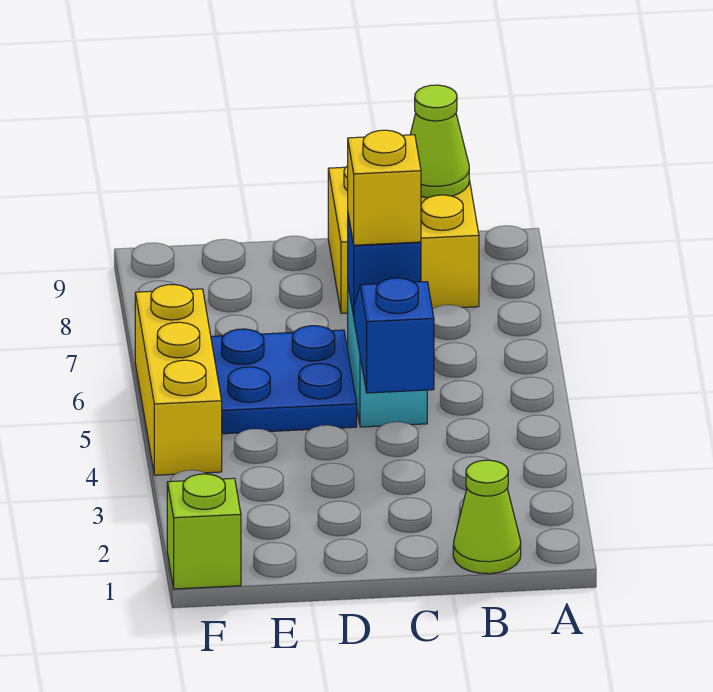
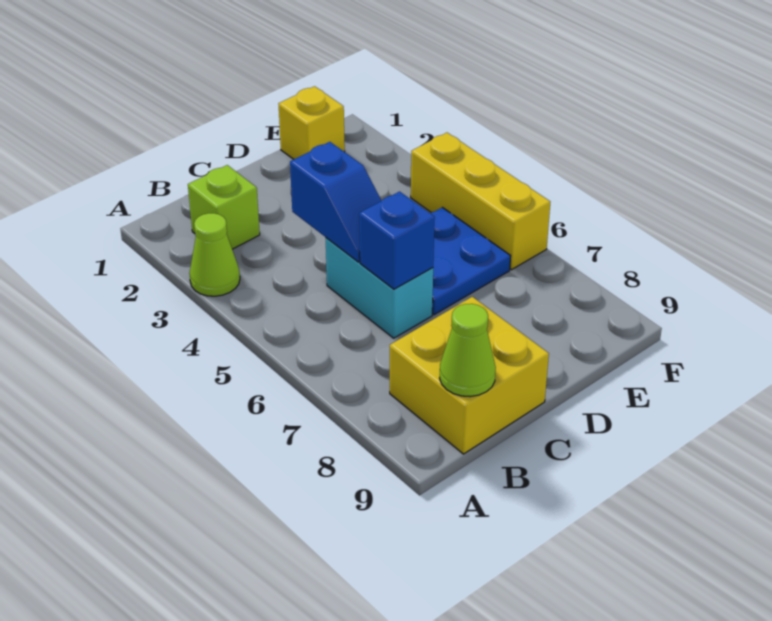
lime cone B1 level 1 -> lime cone A3 level 1
yellow brick C6 level 3 -> yellow brick E1 level 1
lime brick F1 level 1 -> lime brick B2 level 1

